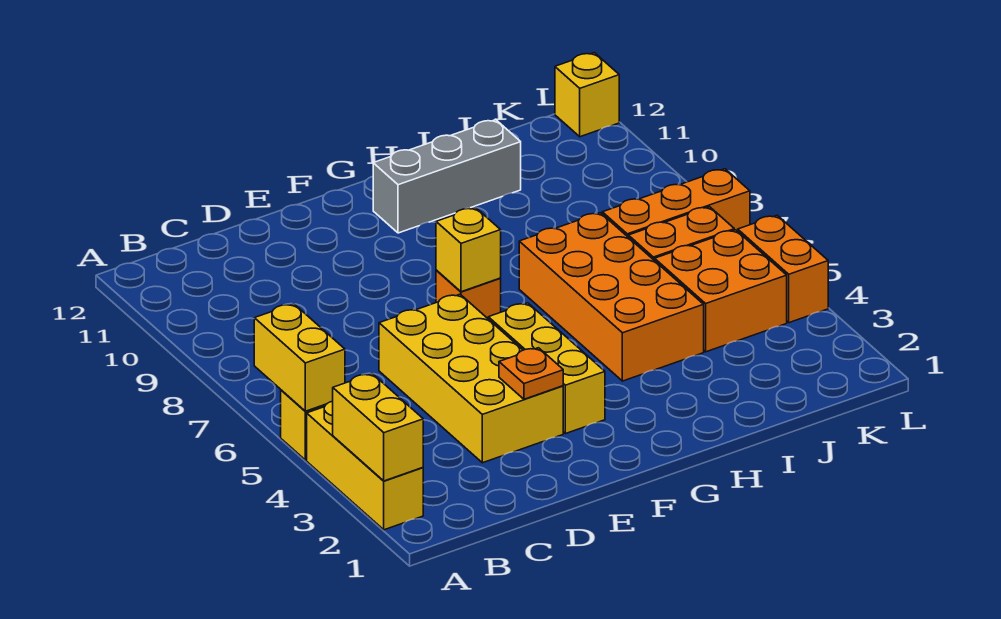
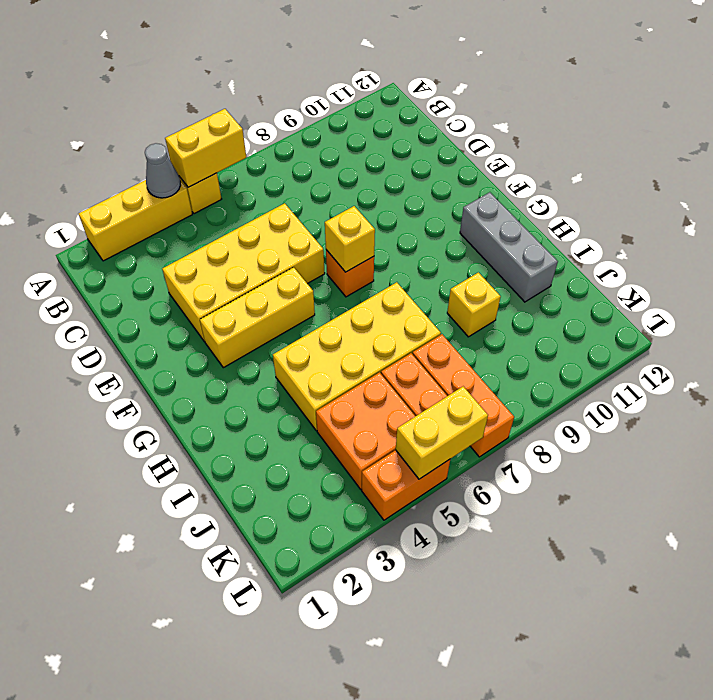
yellow brick A2:A3 level 2 -> yellow brick L5:L6 level 2
none -> grey cone A4 level 2
orange plate E3 level 2 -> none
orange brick H4:I7 level 1 -> yellow brick H4:I7 level 1
yellow brick L12 level 1 -> yellow brick I9 level 1

